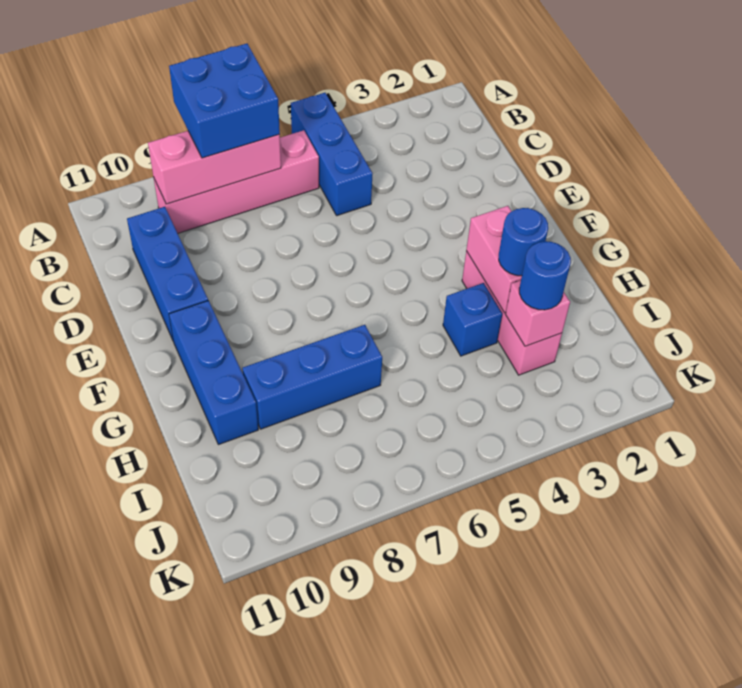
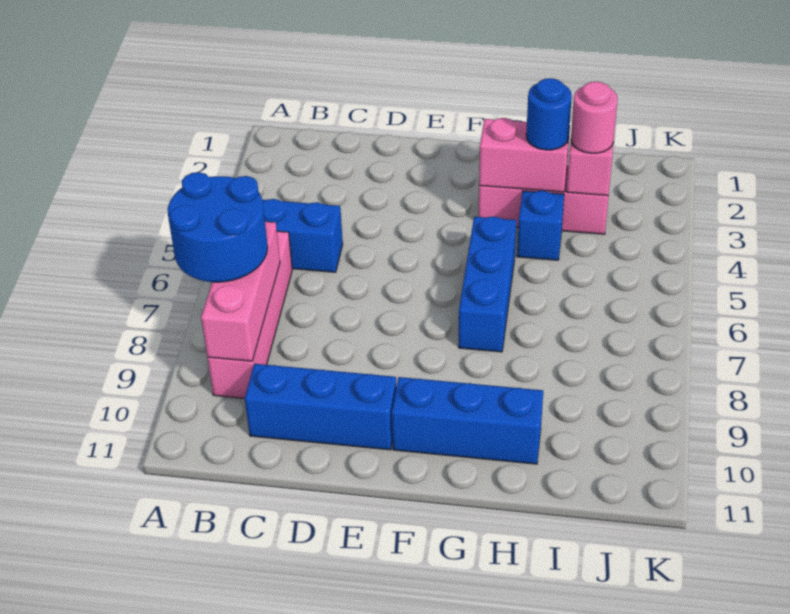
blue brick A7:B8 level 3 -> blue round brick A7:B8 level 3
blue brick H7:H9 level 1 -> blue brick G5:G7 level 1
blue round brick I3 level 3 -> pink round brick I3 level 3

